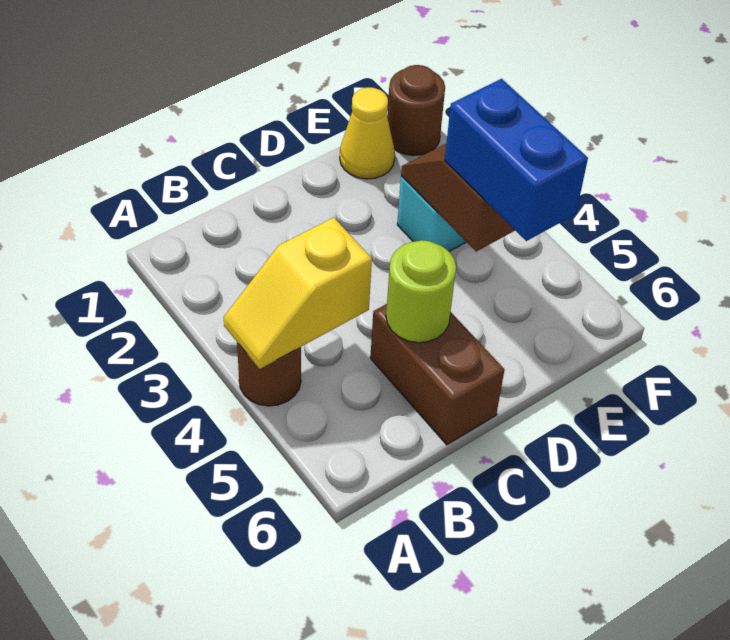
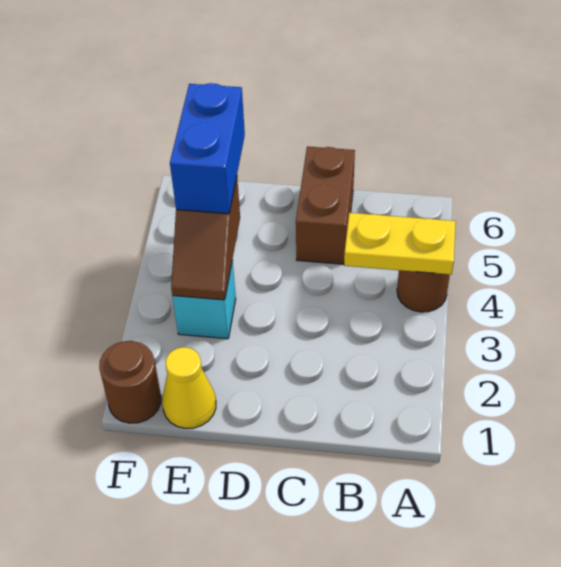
yellow slope A4:B4 level 2 top B -> yellow plate A4:B4 level 2
lime round brick C5 level 2 -> none

